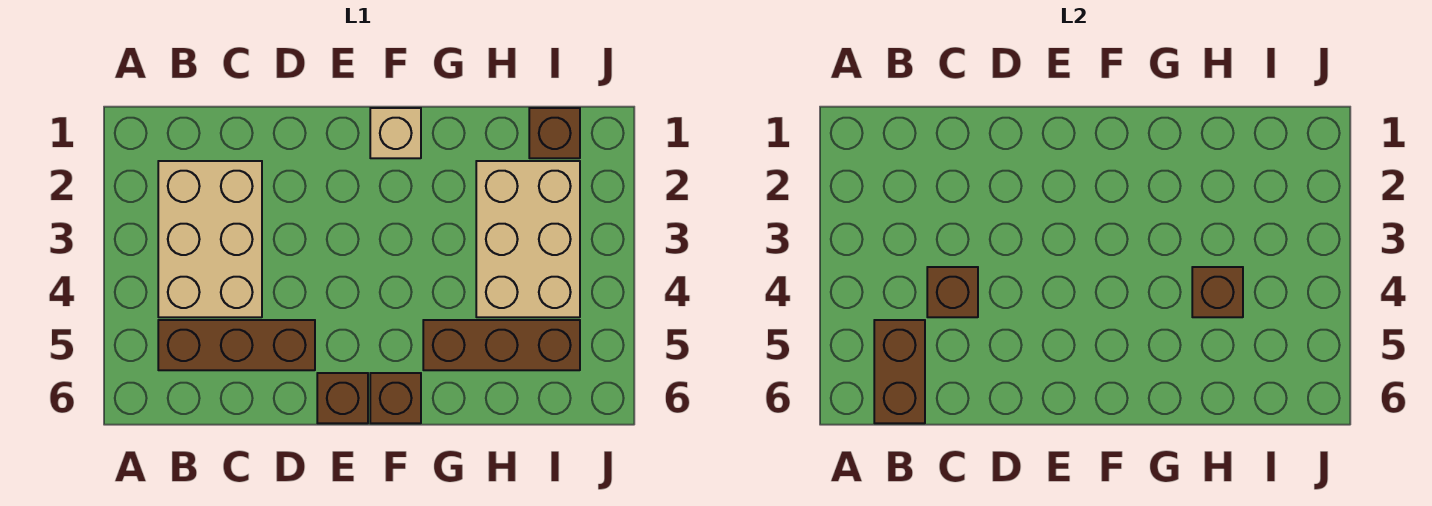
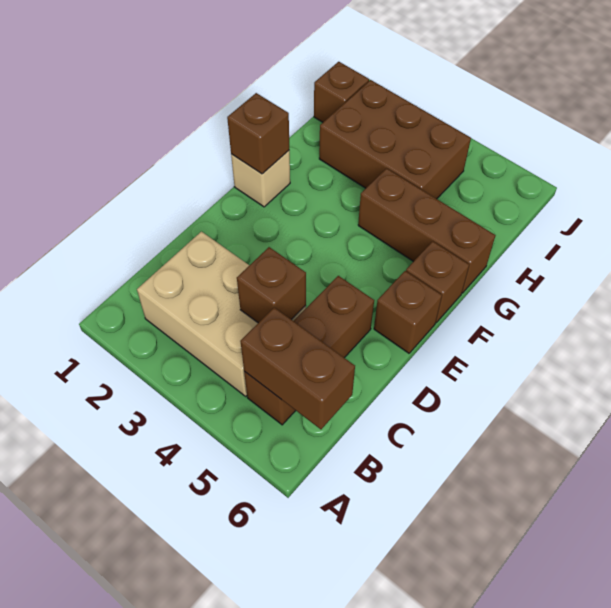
brown brick G5:I5 level 1 -> brown brick G4:G6 level 1
tan brick H2:I4 level 1 -> brown brick H2:I4 level 1
brown brick H4 level 2 -> brown brick F1 level 2

